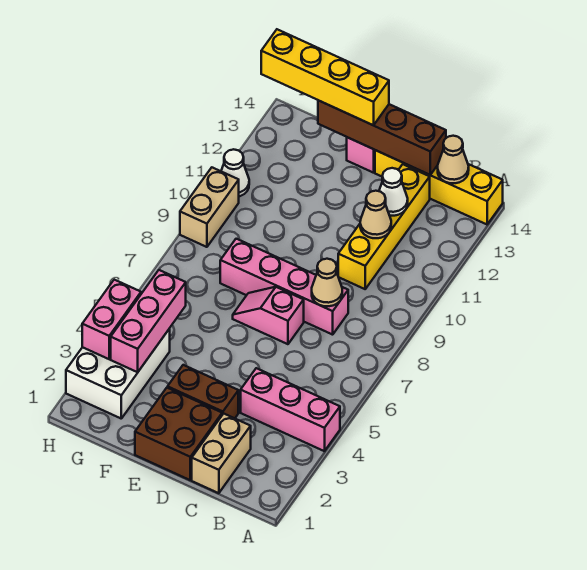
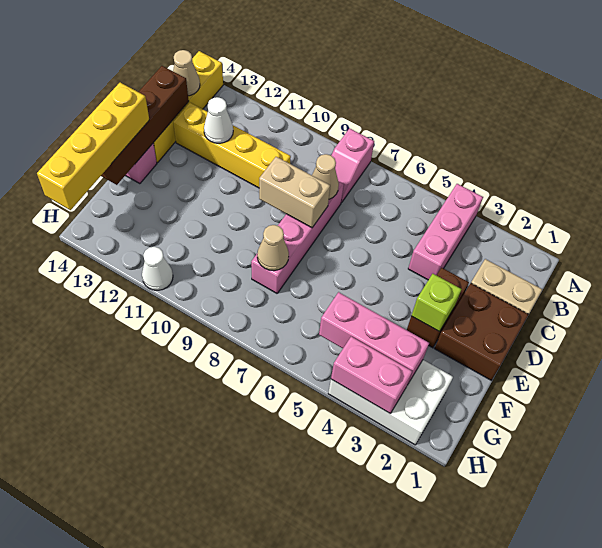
tan cone C11 level 2 -> tan cone F8 level 2
pink slope D7:E7 level 1 top D -> pink slope A8:B8 level 1 top A
none -> lime brick E3 level 2
tan brick H9:H10 level 1 -> tan brick D8:D9 level 2

